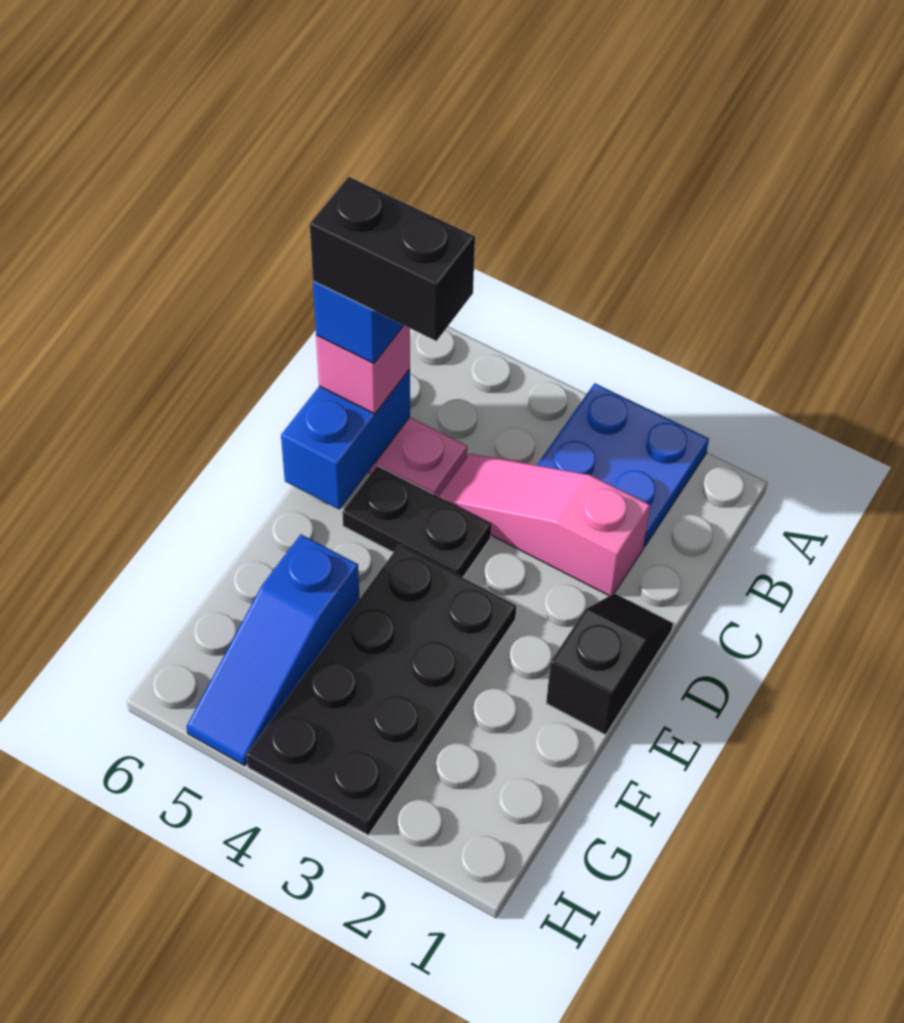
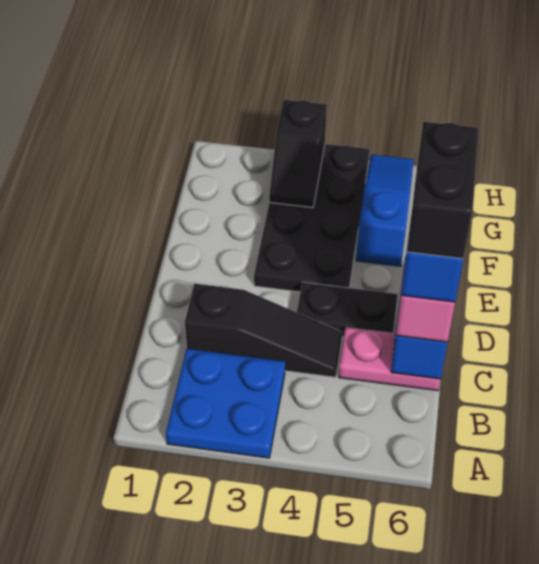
pink slope C2:C4 level 1 top 2 -> black slope C2:C4 level 1 top 2
black brick C5:C6 level 5 -> black brick C6:D6 level 5
black slope D1:E1 level 1 top E -> black slope G3:H3 level 2 top H

